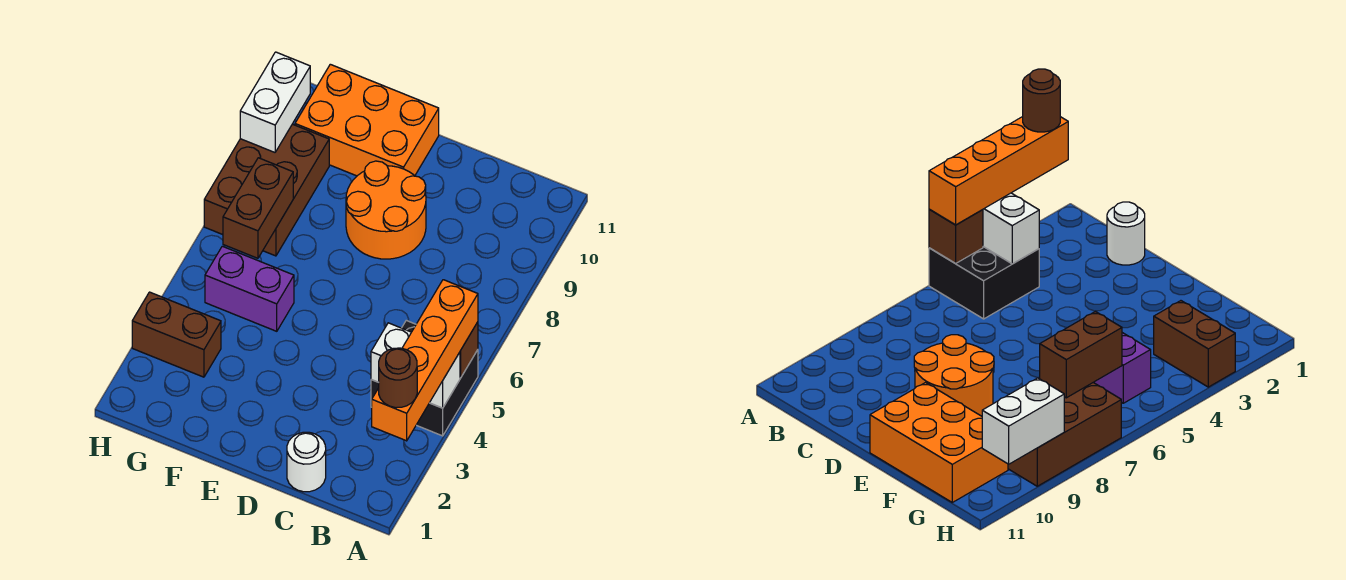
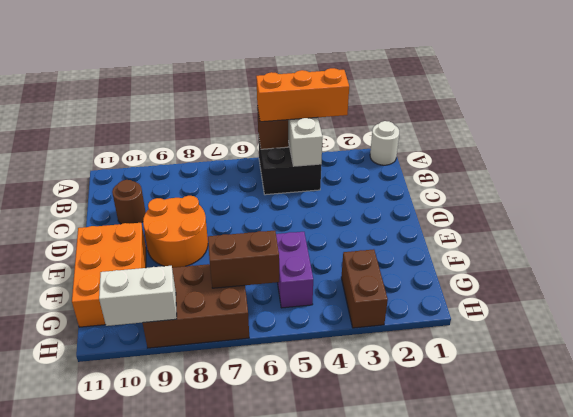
orange brick A2:A5 level 3 -> orange brick A3:A5 level 3
brown round brick A2 level 4 -> brown round brick C10 level 1
white round brick C1 level 1 -> white round brick A1 level 1

